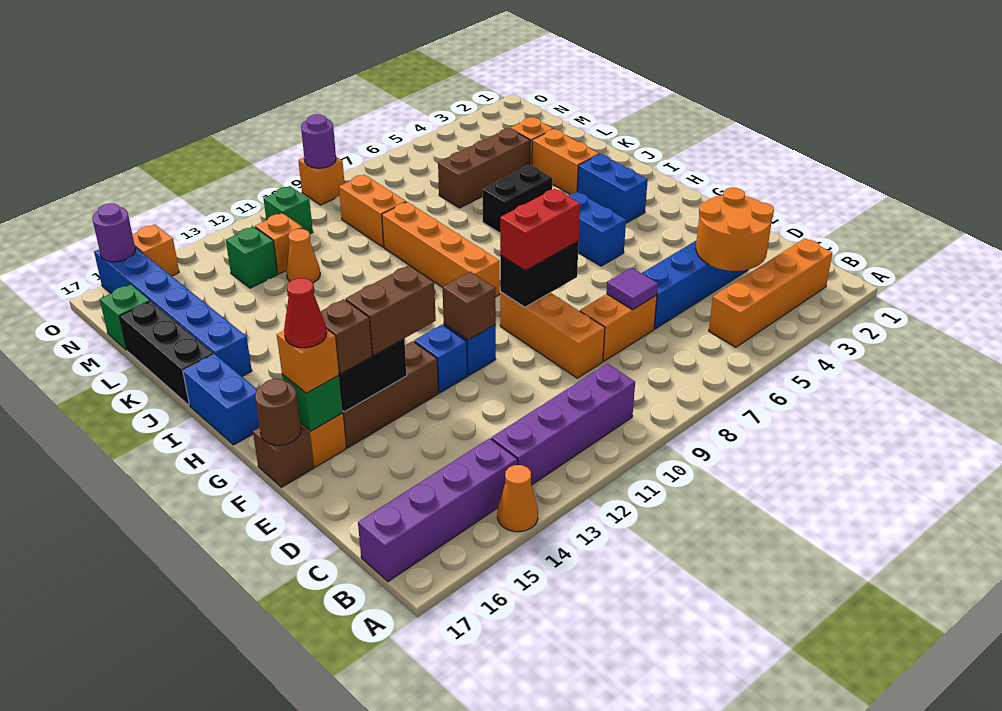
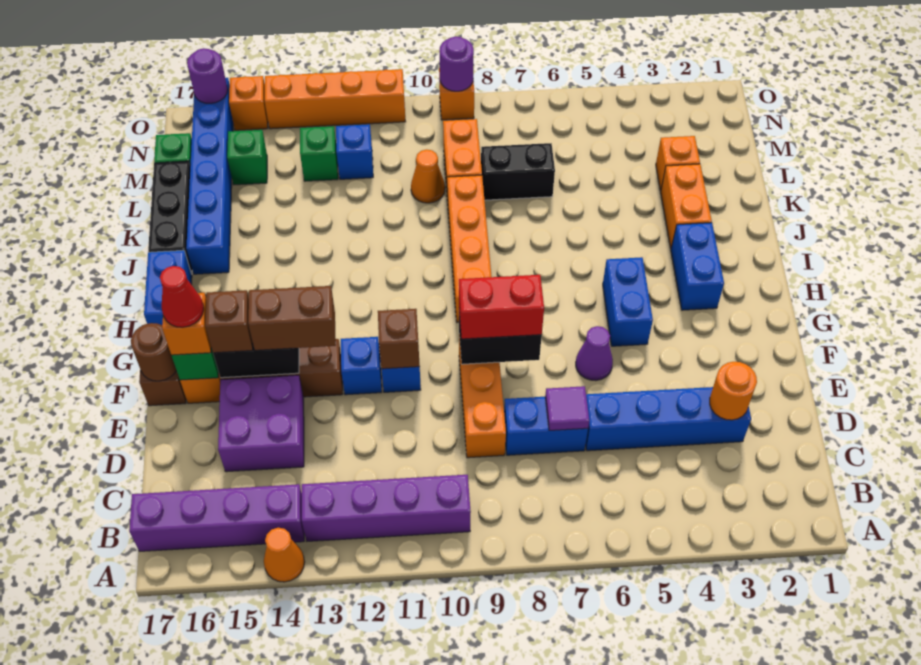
orange brick B2:B5 level 1 -> orange brick O11:O14 level 1
orange round brick C3:D4 level 2 -> orange round brick D3 level 2
orange brick D7:D8 level 1 -> blue brick D7:D8 level 1
none -> purple brick D14:E15 level 1
none -> purple cone F6 level 1
black brick J5:J6 level 1 -> black brick L7:L8 level 1
brown brick L4:L6 level 1 -> none
orange cone L12 level 1 -> orange cone L10 level 1
orange brick M12 level 1 -> blue brick M12 level 1
green brick N11 level 1 -> green brick M15 level 1

